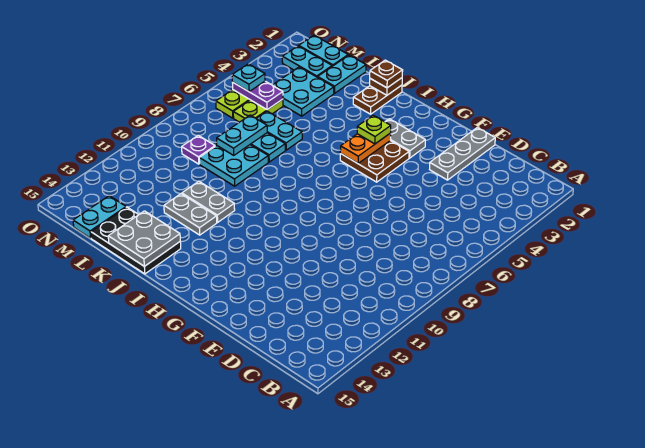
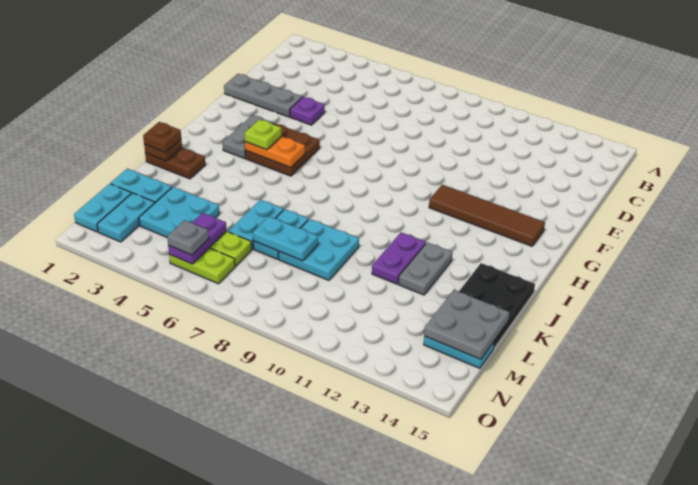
none -> brown tile G11:G14 level 1
grey plate J11:K11 level 1 -> purple plate J11:K11 level 1
grey plate J14:K15 level 2 -> grey plate L14:M15 level 2
purple plate M9 level 1 -> purple plate E4 level 1
cyan plate N5 level 3 -> grey plate N5 level 3

